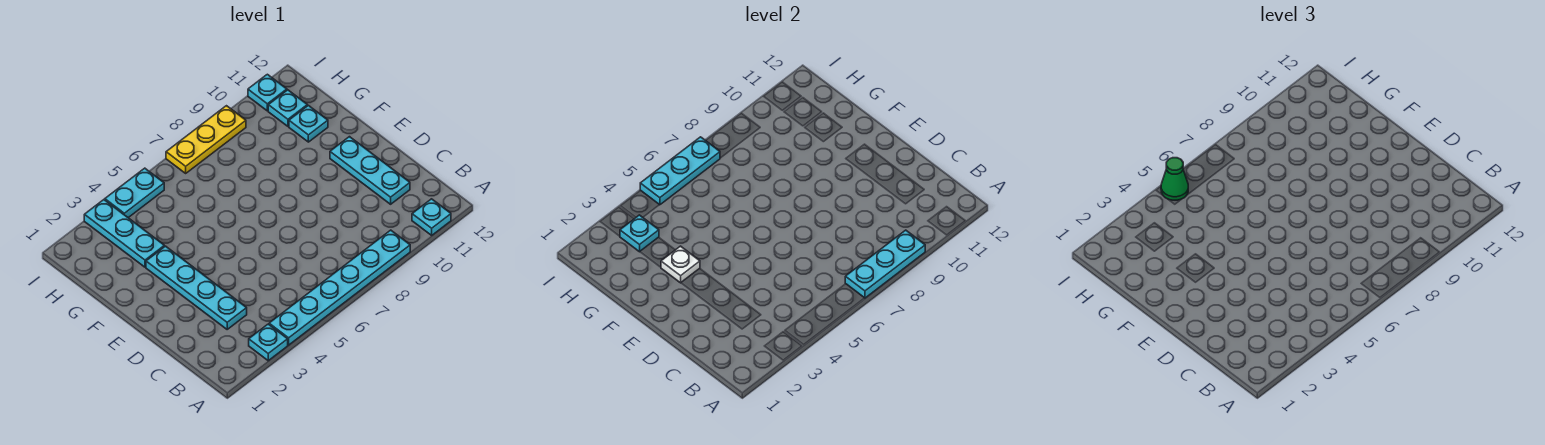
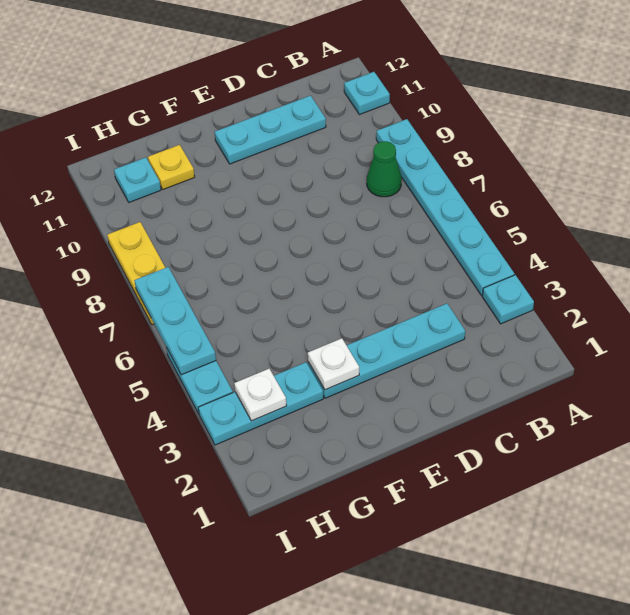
cyan plate A7:A9 level 2 -> none
cyan plate G11 level 1 -> yellow plate G11 level 1
cyan plate H3 level 2 -> white plate H3 level 2
green cone I5 level 3 -> green cone B8 level 1
cyan plate I11 level 1 -> none

